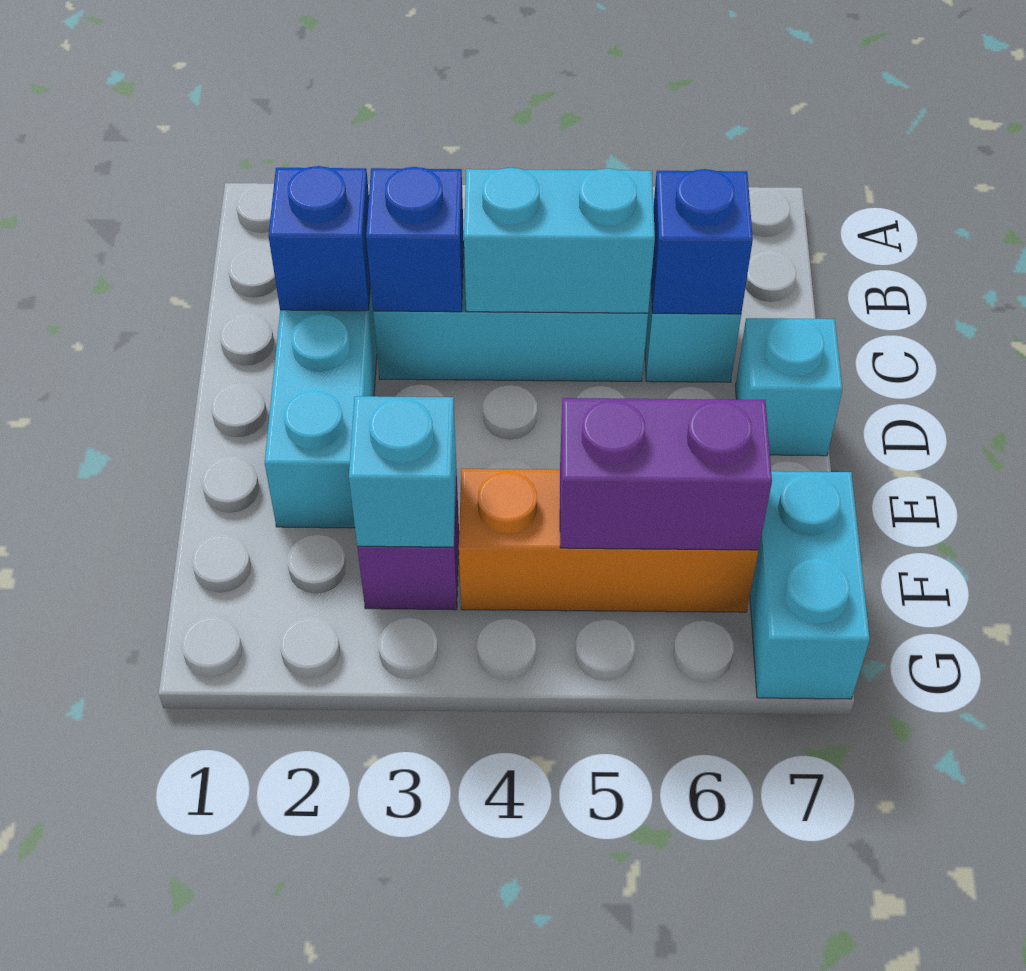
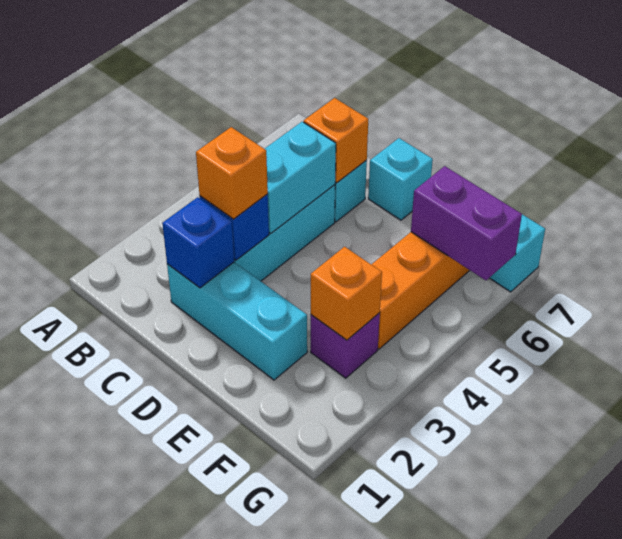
none -> orange brick C3 level 3
blue brick C6 level 2 -> orange brick C6 level 2
cyan brick F3 level 2 -> orange brick F3 level 2
purple brick F5:F6 level 2 -> purple brick F6:G6 level 2

